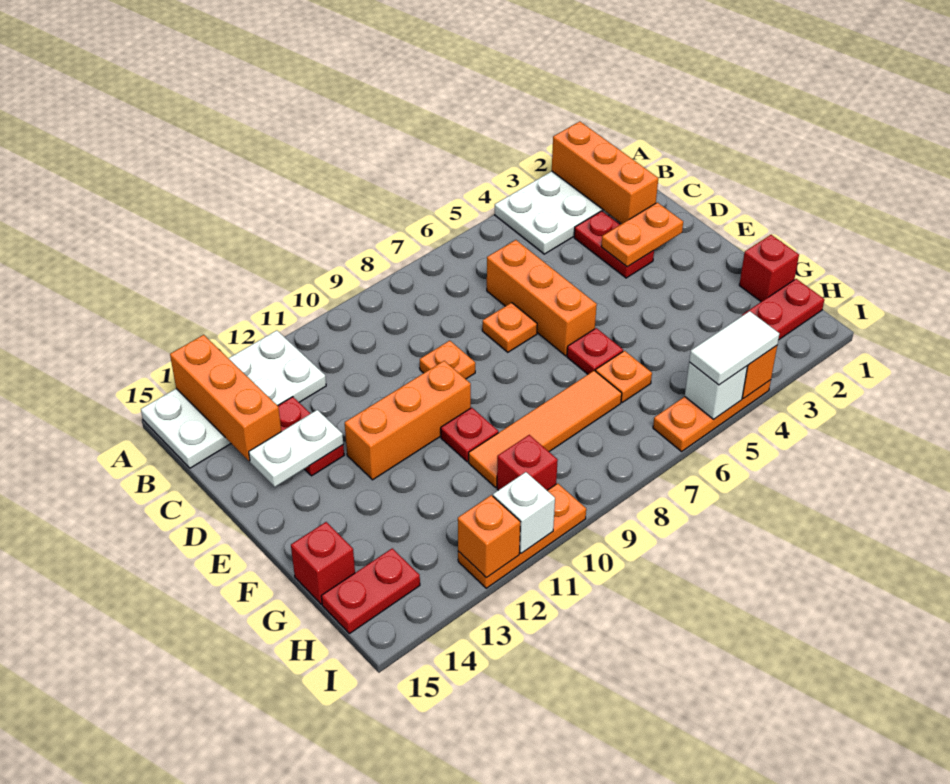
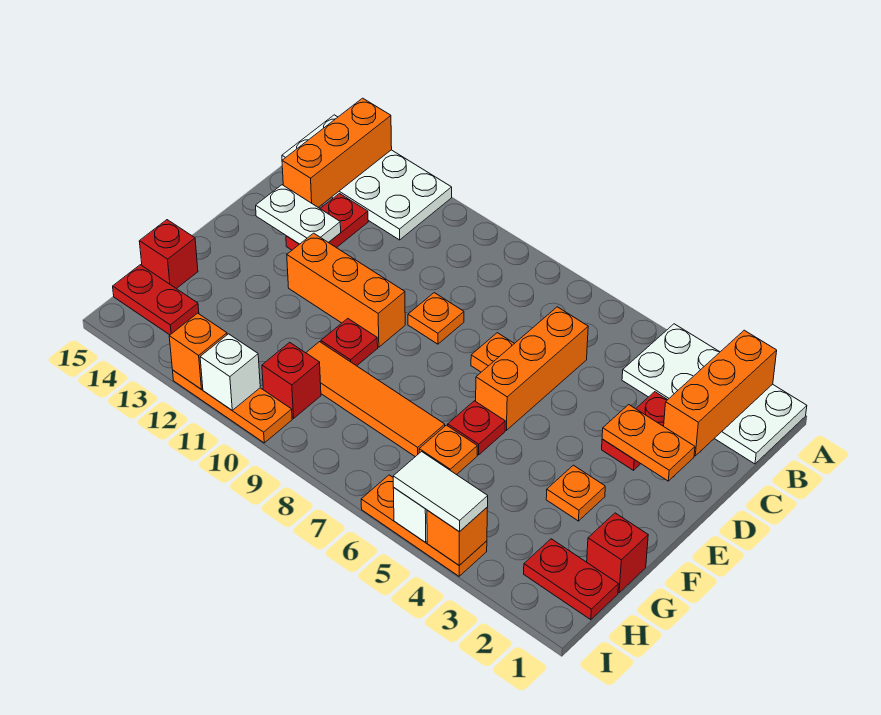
none -> orange plate F3 level 1

